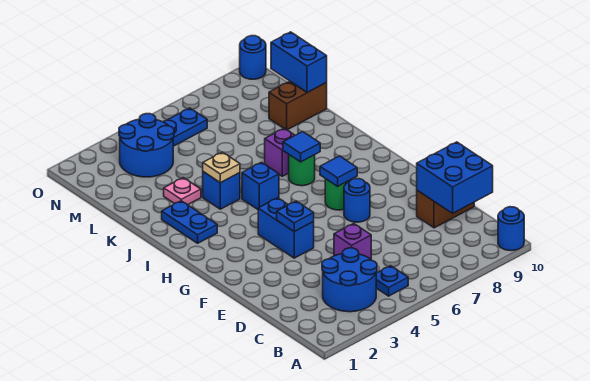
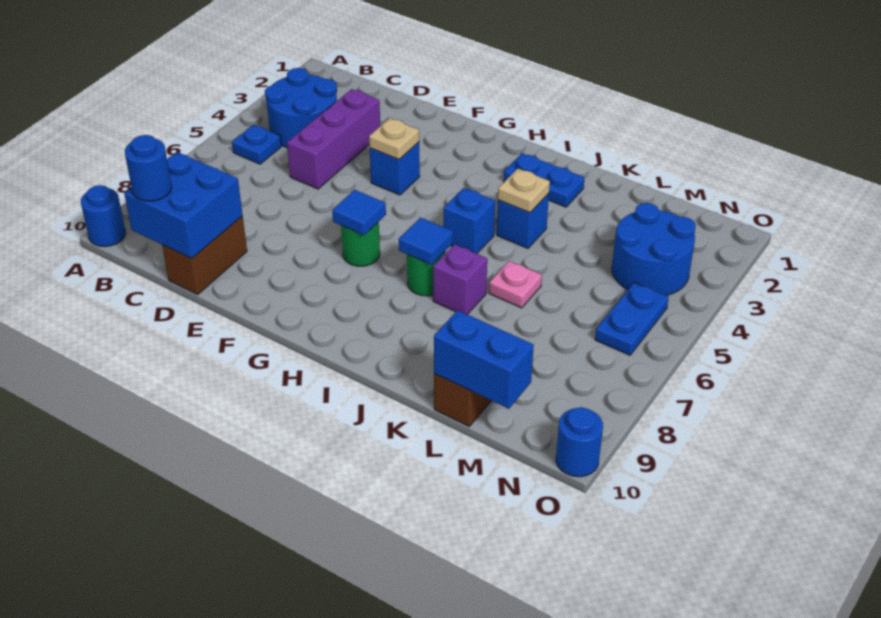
purple brick D5 level 1 -> purple brick D3:D5 level 1
blue brick F4:G4 level 1 -> blue brick F4 level 1
blue plate F4 level 2 -> tan plate F4 level 2
blue round brick F7 level 1 -> blue round brick C10 level 3
pink plate K3 level 1 -> pink plate K6 level 1

